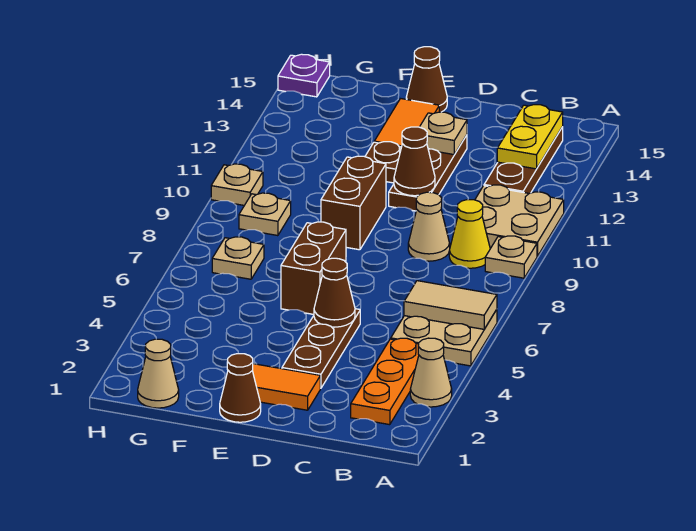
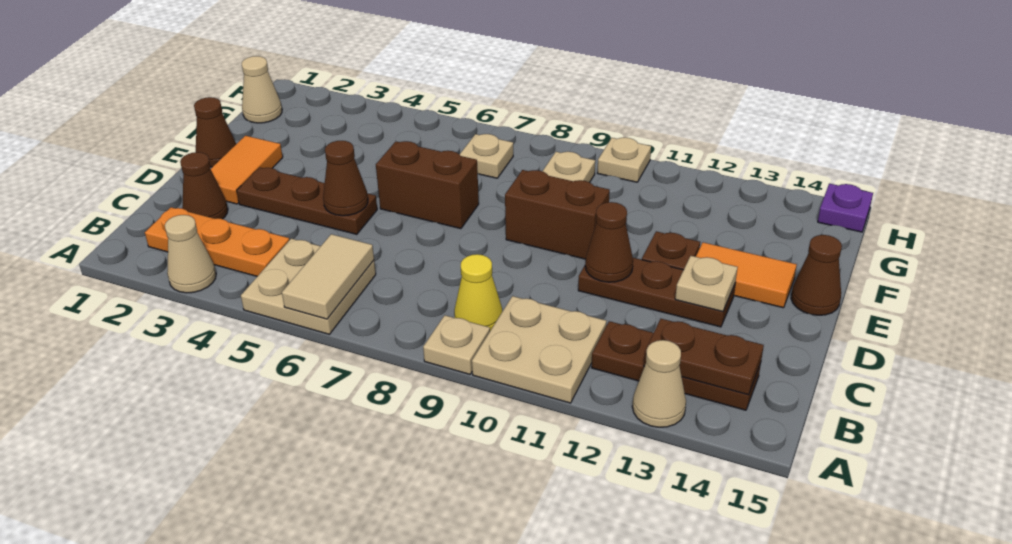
yellow plate B13:B14 level 2 -> brown plate B13:B14 level 2
none -> brown cone C2 level 1
tan cone C9 level 1 -> tan cone A13 level 1

